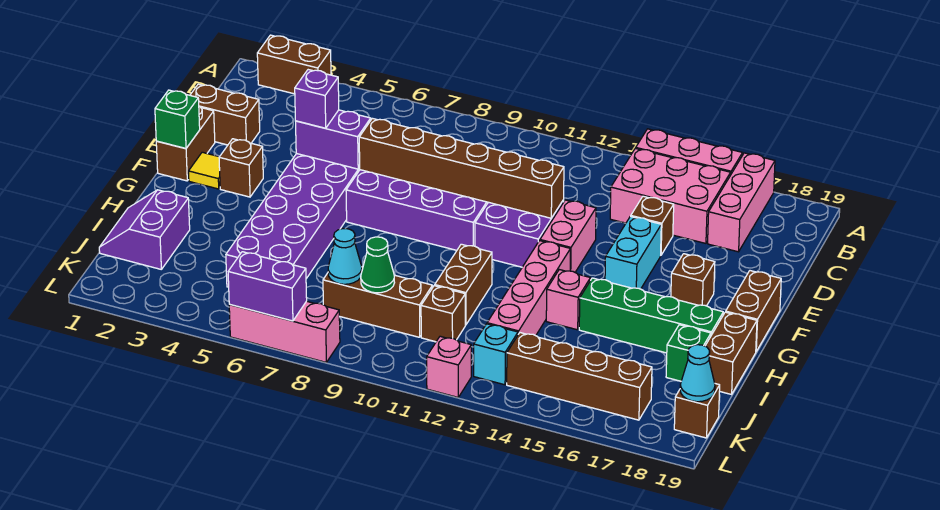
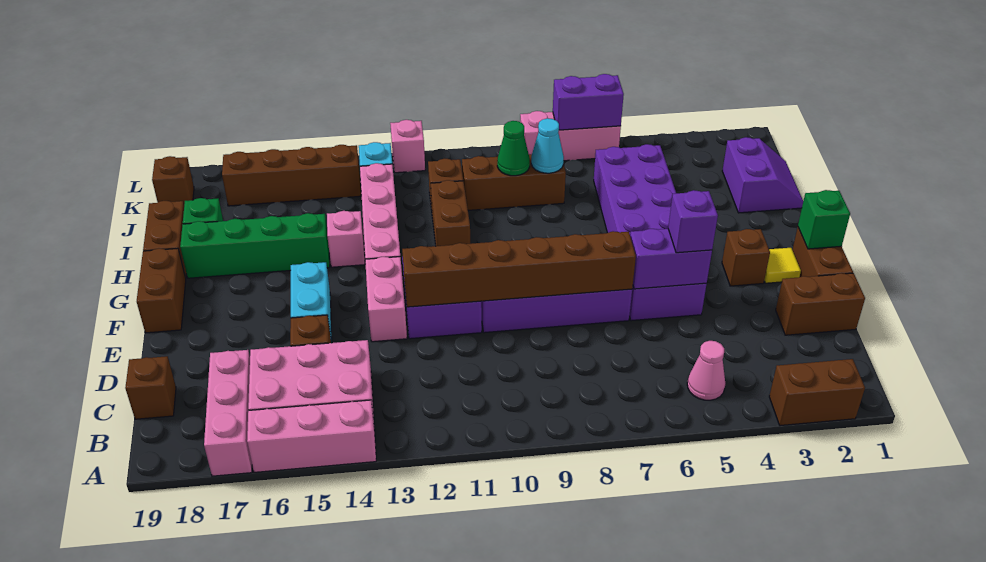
none -> pink cone B5 level 1
brown brick F17 level 1 -> brown brick C19 level 1
cyan cone K19 level 2 -> none

